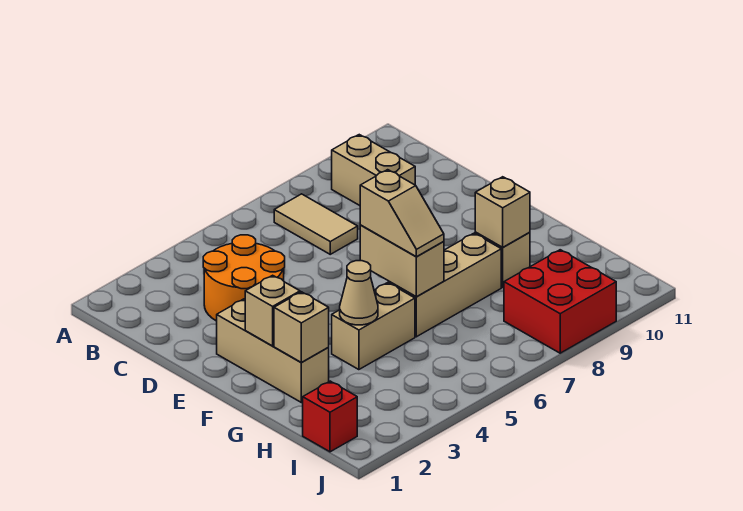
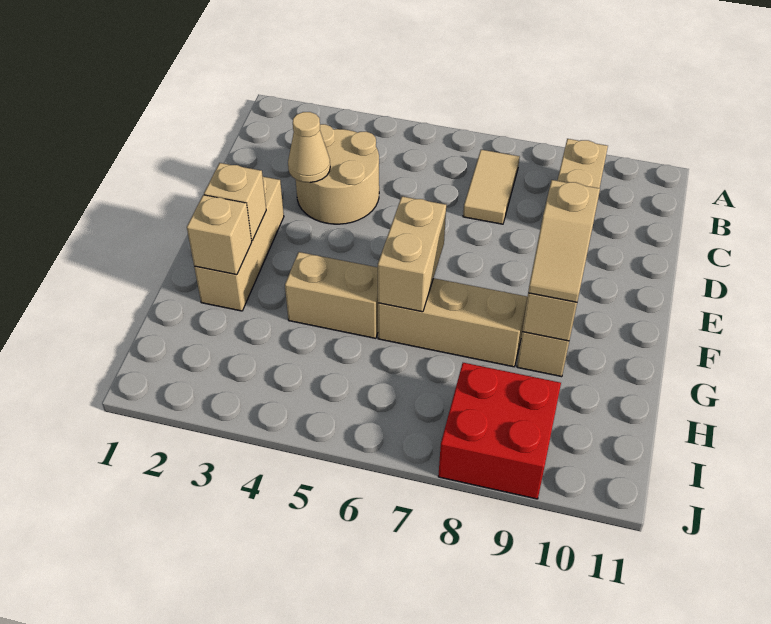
orange round brick C3:D4 level 1 -> tan round brick C3:D4 level 1
tan slope F6:G6 level 3 top F -> tan slope F9:G9 level 3 top F
tan cone G4 level 2 -> tan cone D3 level 2
red brick I1 level 1 -> none

